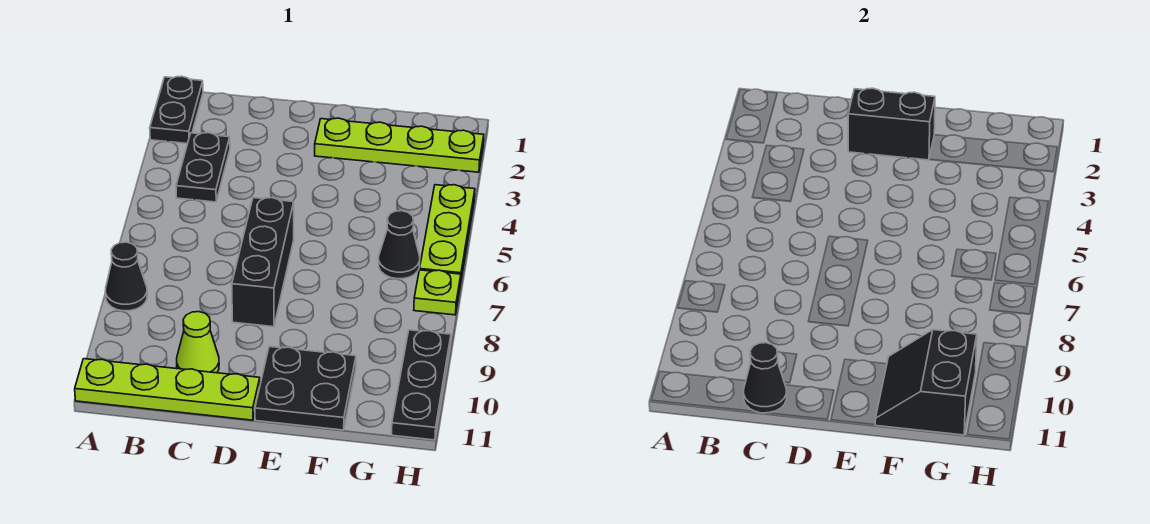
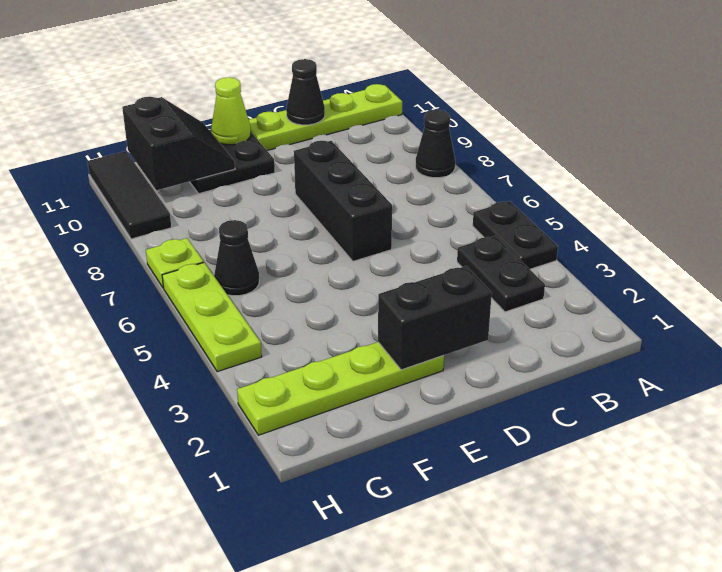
black plate A1:A2 level 1 -> black plate A4:A5 level 1
lime cone C10 level 1 -> lime cone E11 level 2
black plate H9:H11 level 1 -> black tile H9:H11 level 1

